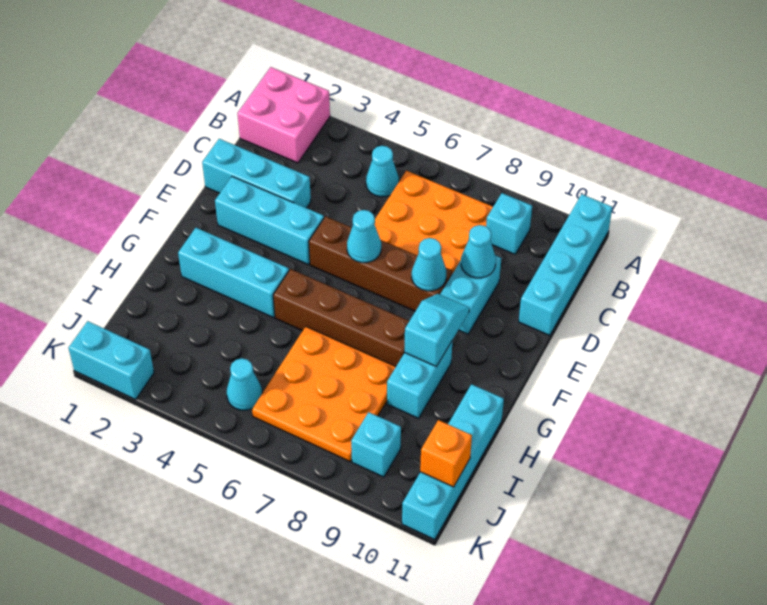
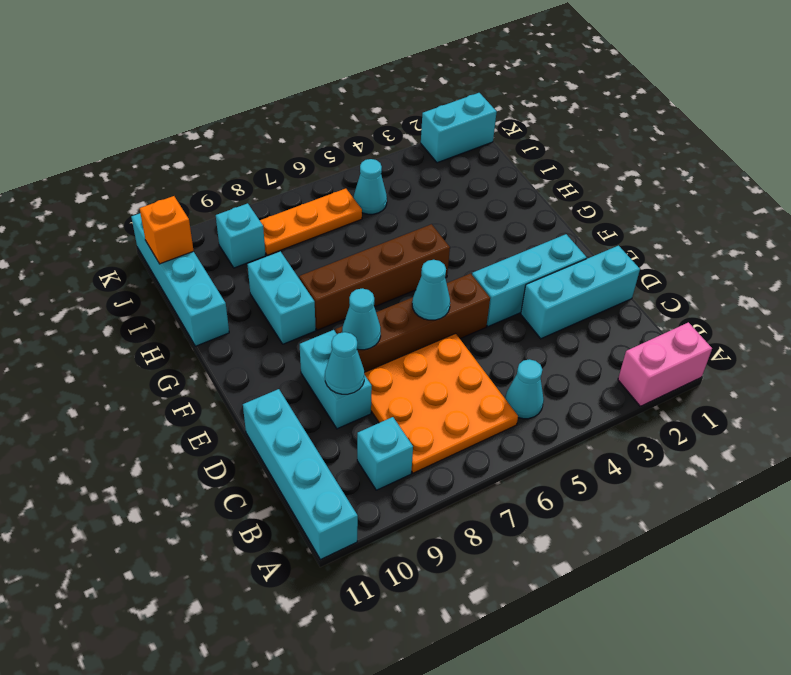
pink brick A1:B2 level 1 -> pink brick A1:A2 level 1
cyan slope F9:G9 level 2 top G -> none
cyan brick G2:G4 level 1 -> none
orange plate H6:J8 level 1 -> orange plate J6:J8 level 1

